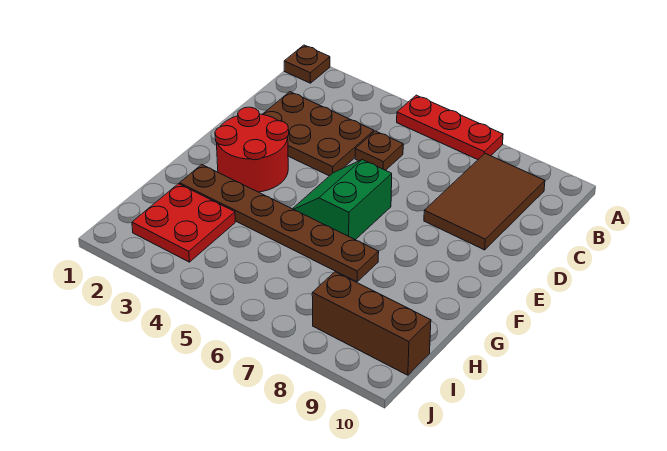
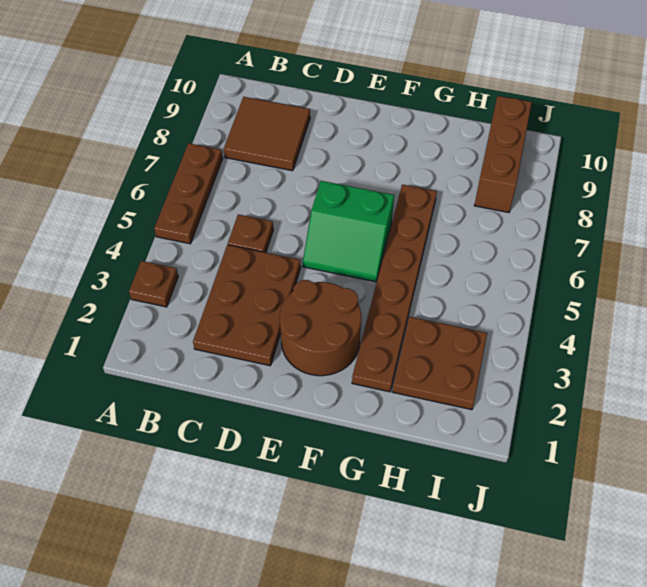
brown plate A1 level 1 -> brown plate A3 level 1
red plate A5:A7 level 1 -> brown plate A5:A7 level 1
brown tile B8:D9 level 1 -> brown tile B8:C9 level 1
red round brick E2:F3 level 1 -> brown round brick E2:F3 level 1
red plate H2:I3 level 1 -> brown plate H2:I3 level 1

